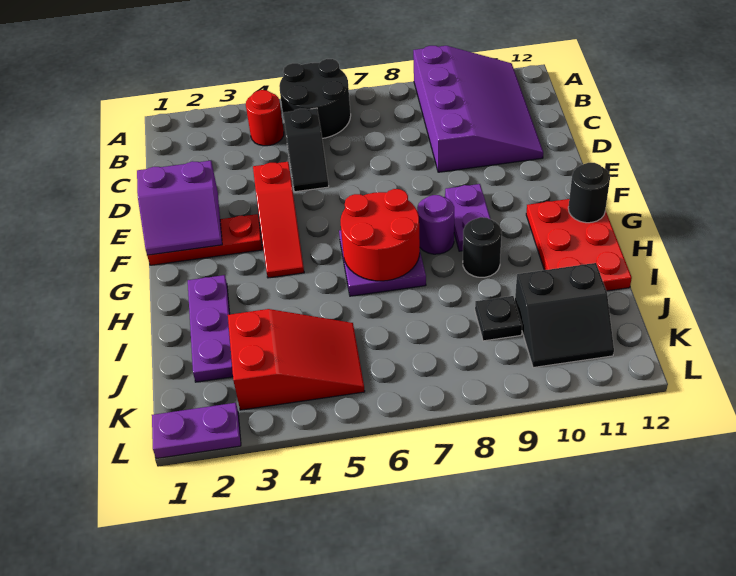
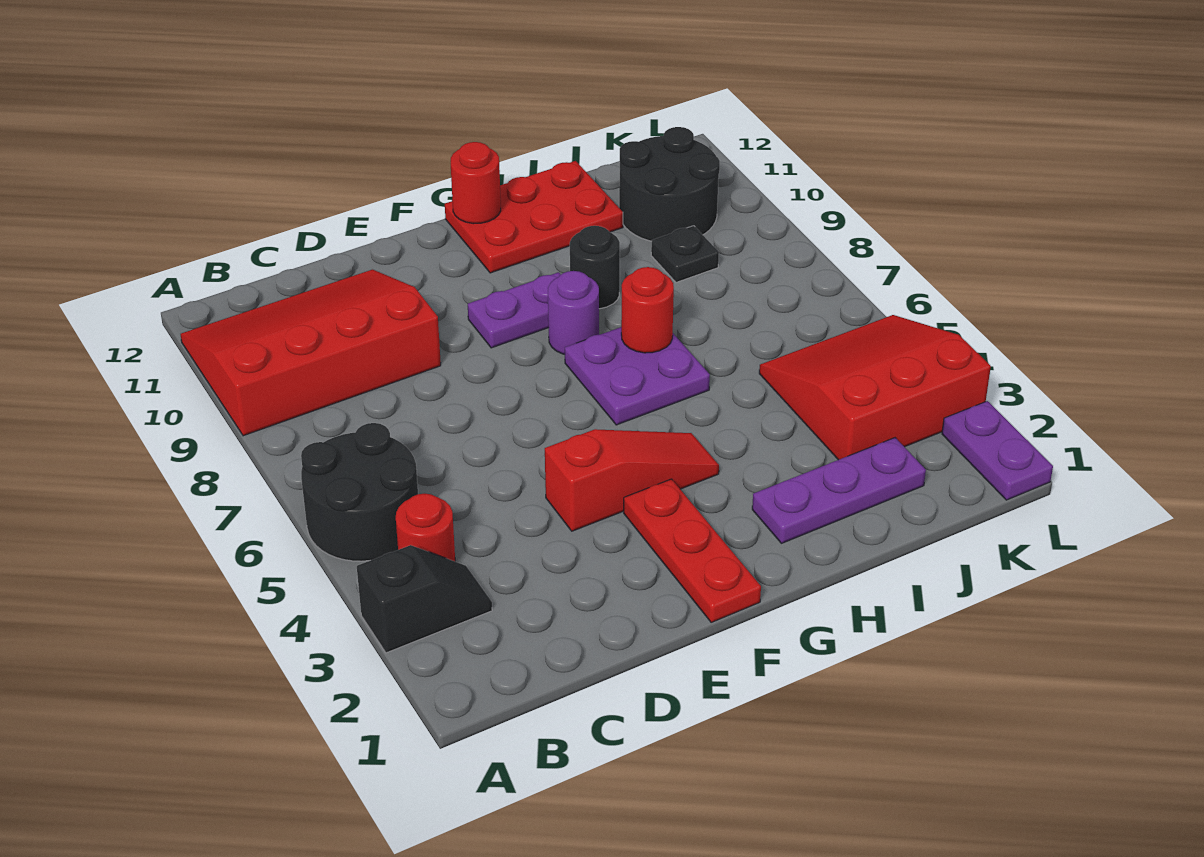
purple slope A9:D11 level 1 top 9 -> red slope A9:D11 level 1 top 9
black slope C5:D5 level 1 top C -> black slope A3:B3 level 1 top A
purple slope E1:F2 level 2 top E -> none
red round brick G6:H7 level 2 -> red round brick H7 level 2
black round brick G12 level 2 -> red round brick G12 level 2
red slope J3:K5 level 1 top 3 -> red slope J3:L5 level 1 top 3
black slope J10:K11 level 1 top J -> black round brick J10:K11 level 1

